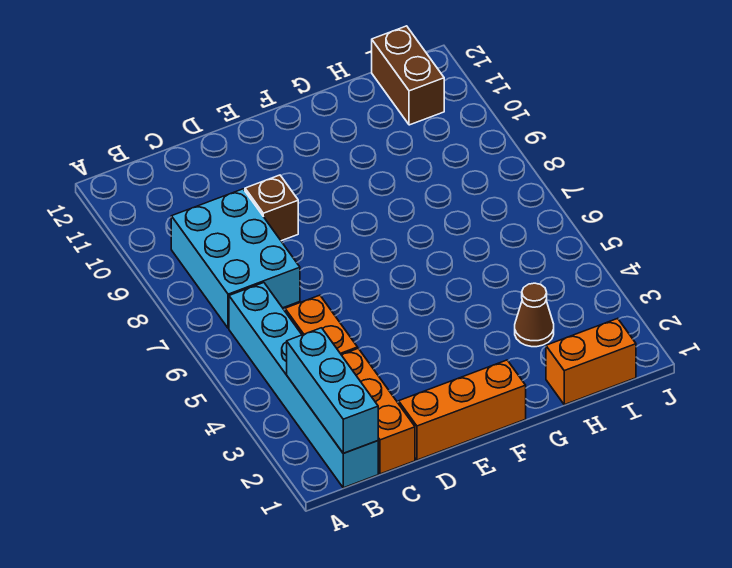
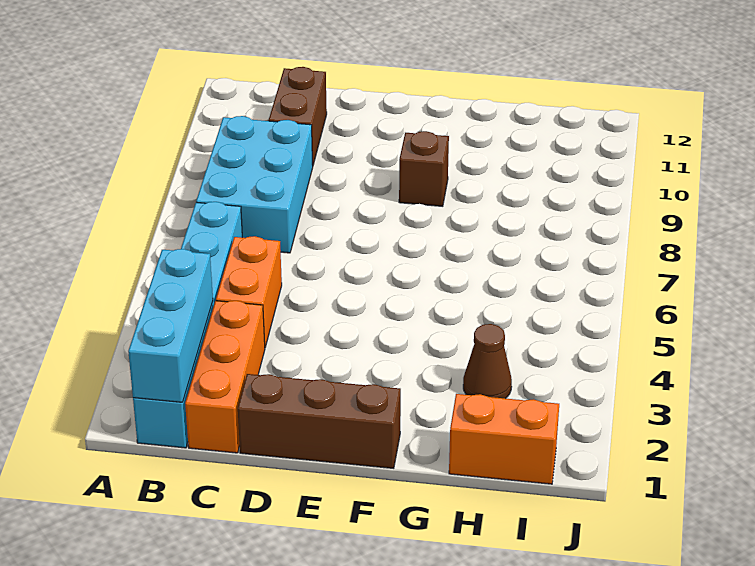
orange brick D1:F1 level 1 -> brown brick D1:F1 level 1
brown brick D9 level 1 -> brown brick F9 level 1
brown brick I11:I12 level 1 -> brown brick C10:C11 level 1

